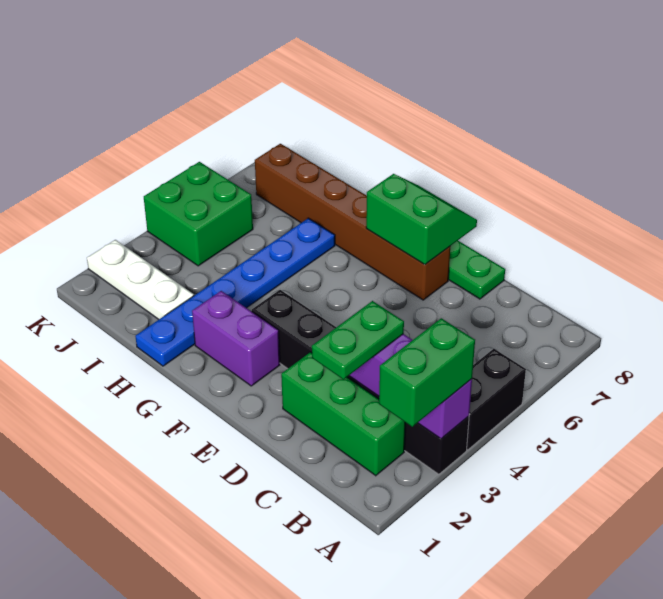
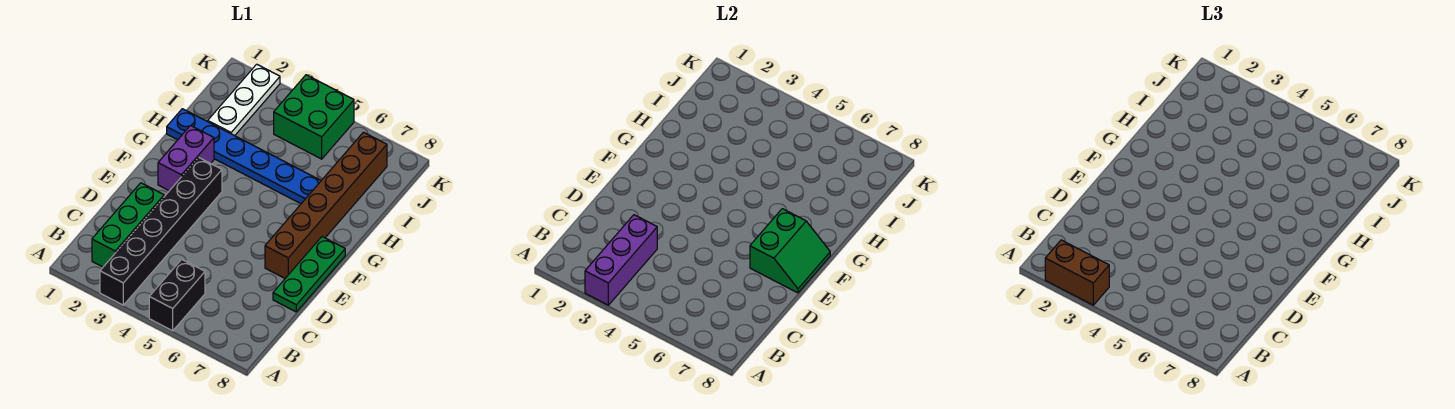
green brick A2:A3 level 3 -> brown brick A2:A3 level 3
black brick A4:A5 level 1 -> black brick A5:B5 level 1
green plate C2:C3 level 3 -> none

